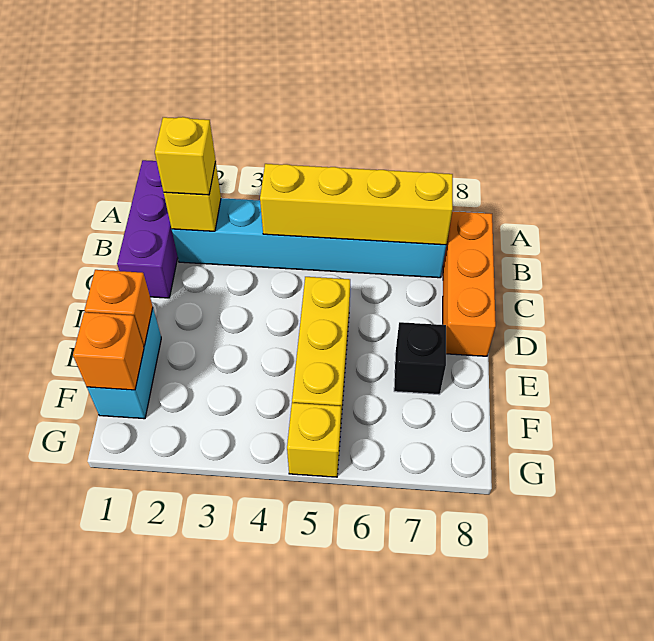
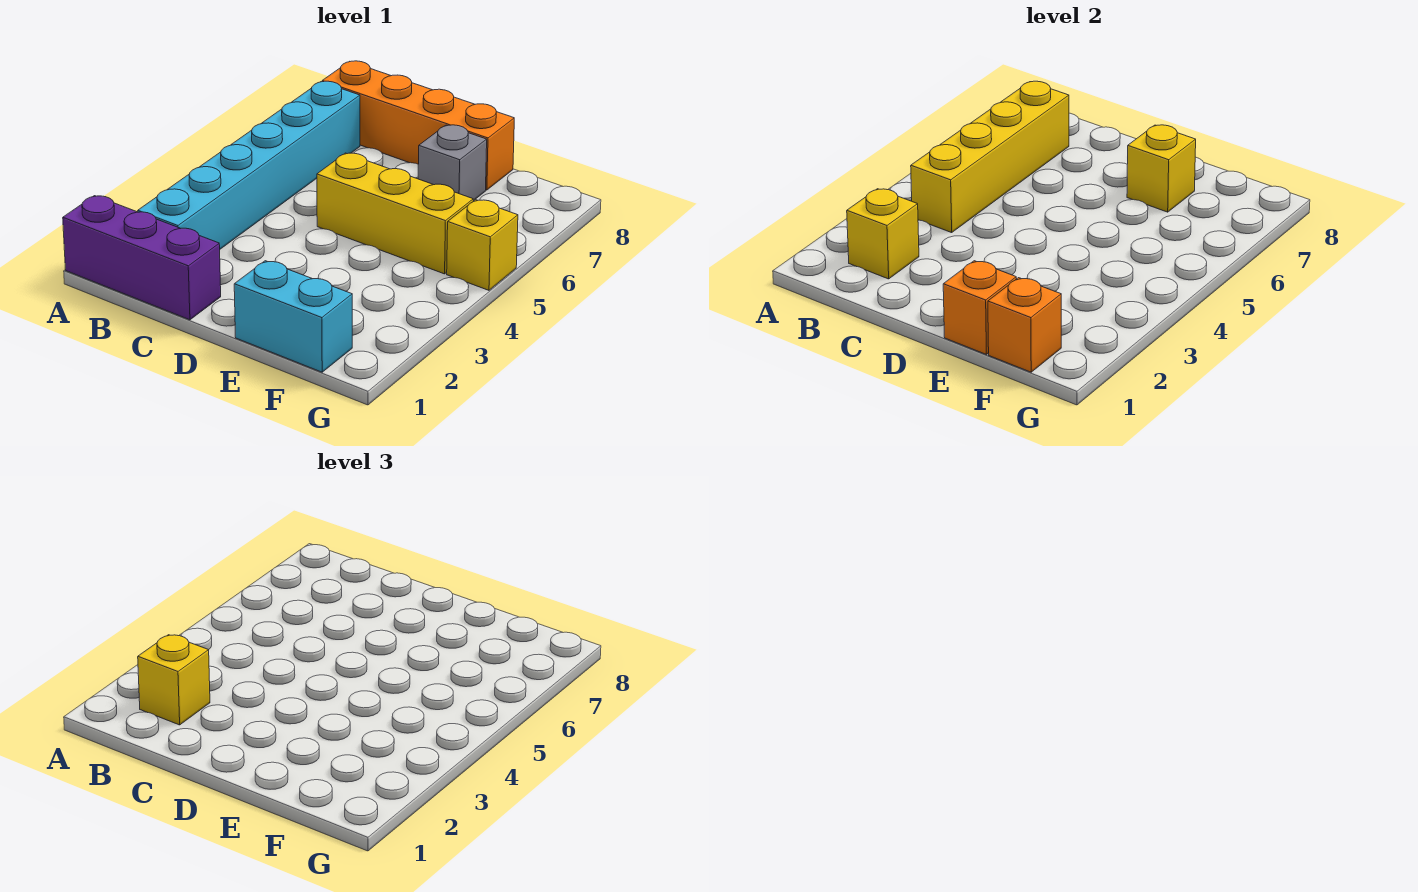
orange brick B8:D8 level 1 -> orange brick B8:E8 level 1
black brick E7 level 1 -> grey brick E7 level 1
none -> yellow brick E7 level 2

